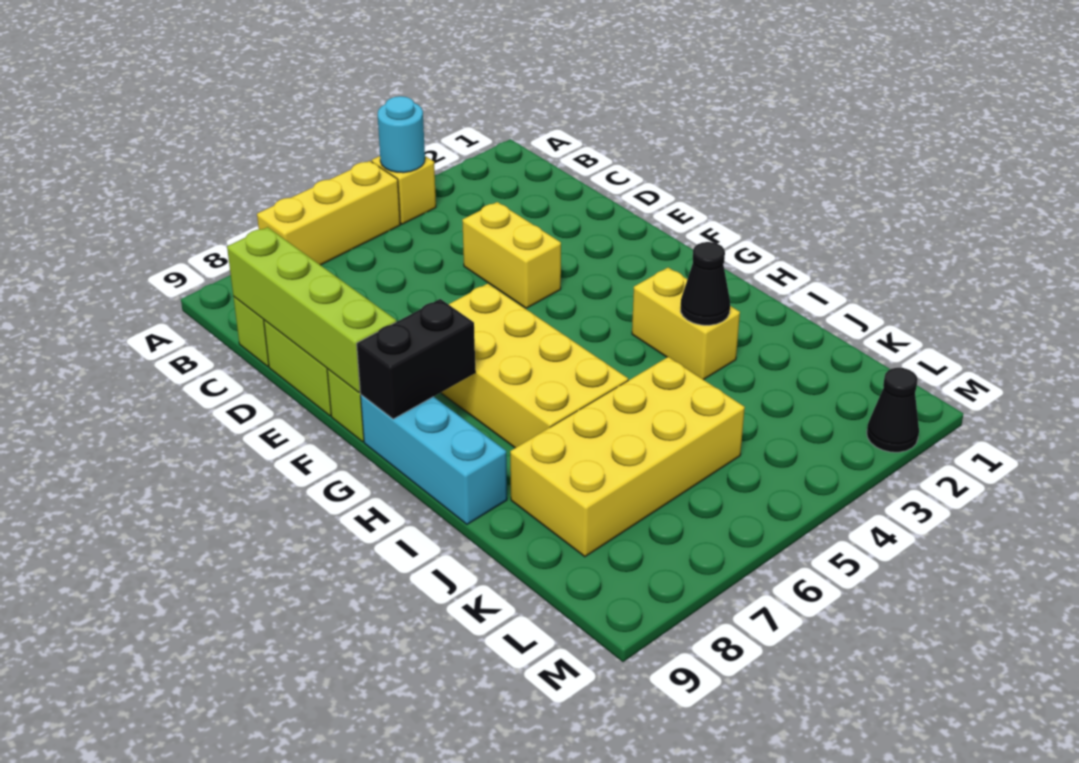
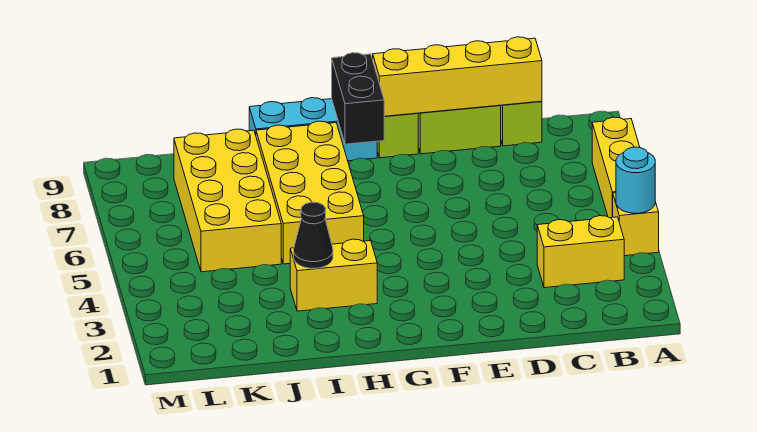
lime brick C9:F9 level 2 -> yellow brick C9:F9 level 2
yellow brick D4:E4 level 1 -> yellow brick B3:C3 level 1
yellow brick F6:I7 level 1 -> yellow brick H5:I8 level 1
black cone M2 level 1 -> none

